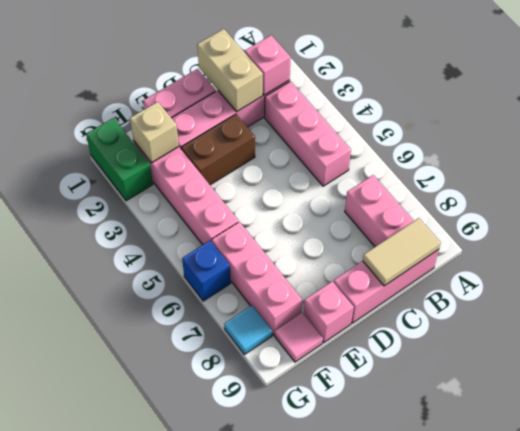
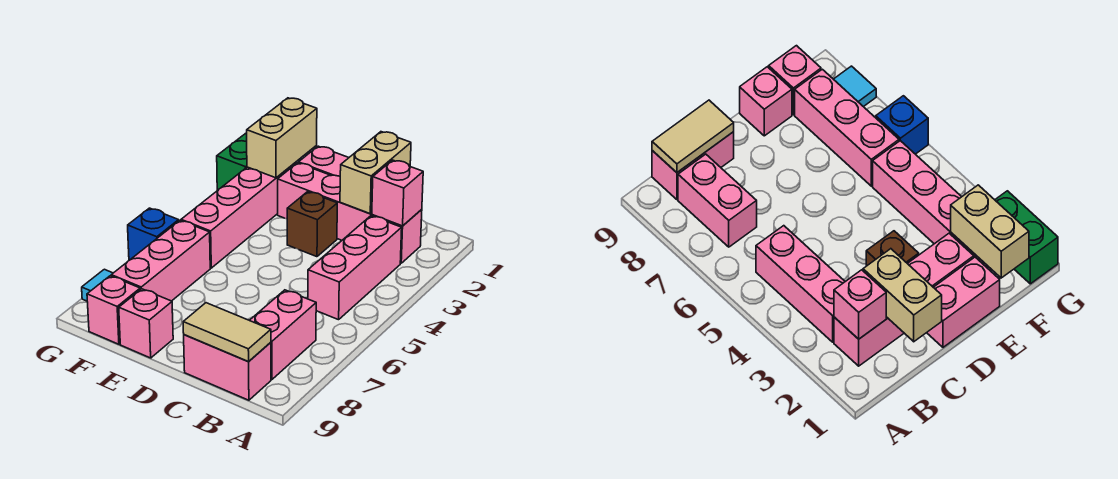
pink brick B9:D9 level 1 -> pink brick B9:C9 level 1
brown brick D3:E3 level 1 -> brown brick D3 level 1
tan brick F2 level 2 -> tan brick F1:F2 level 2
pink tile F9 level 1 -> pink brick F9 level 1

